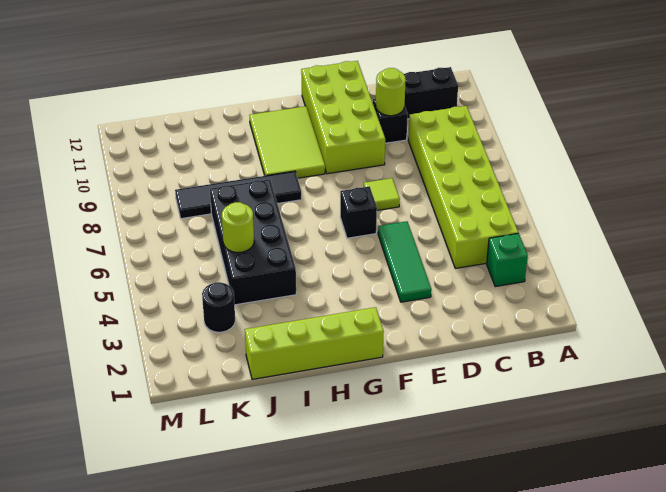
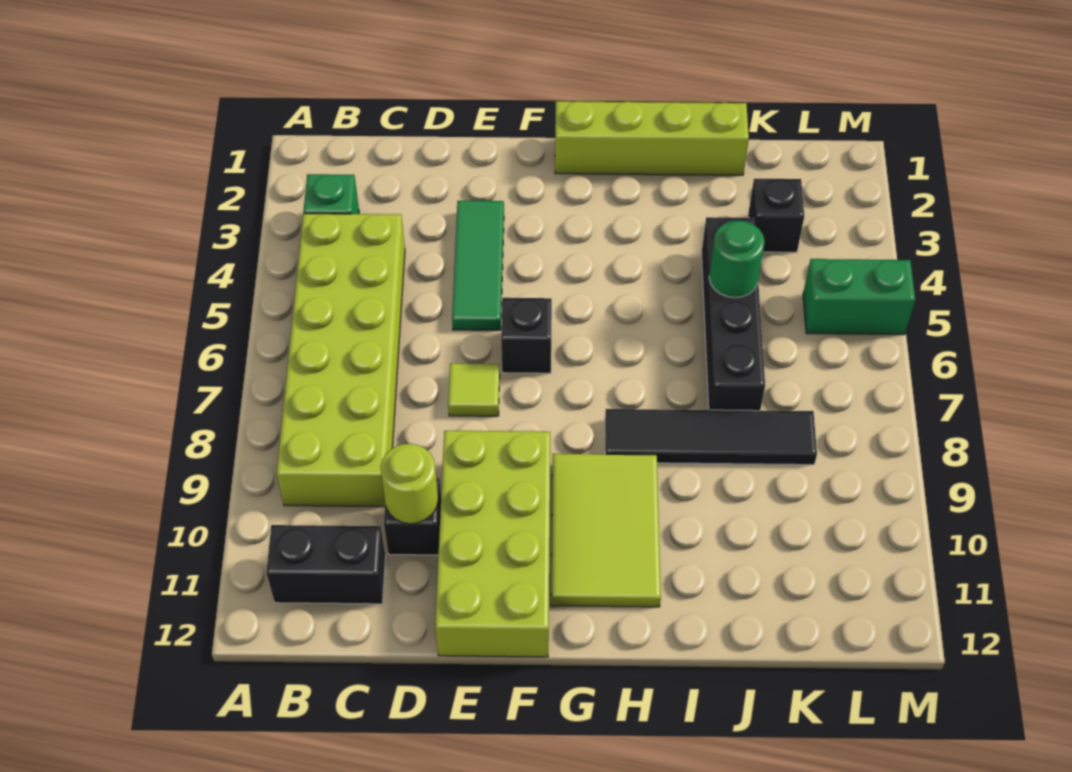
black brick I4:J7 level 1 -> black brick J4:J7 level 1
lime round brick J5 level 2 -> green round brick J5 level 2
black round brick K3 level 1 -> black brick K3 level 1
none -> green brick L5:M5 level 1

